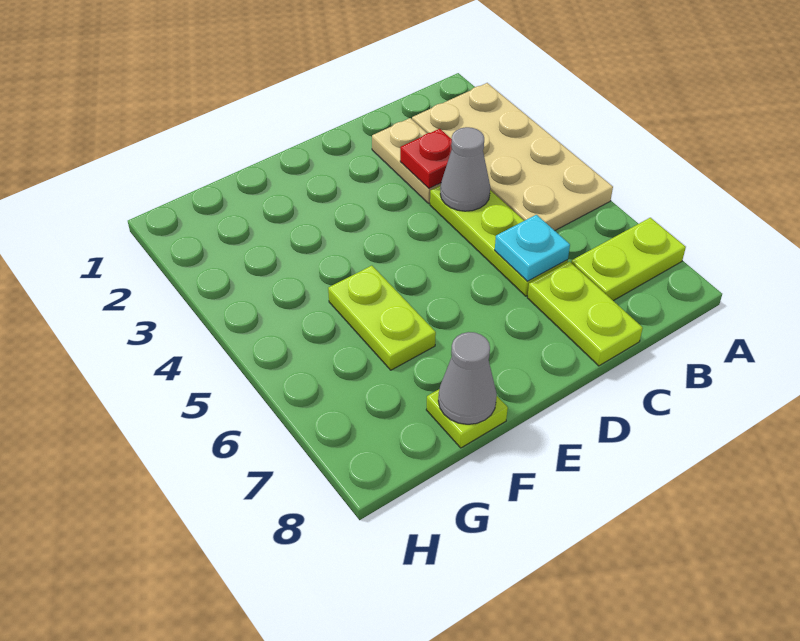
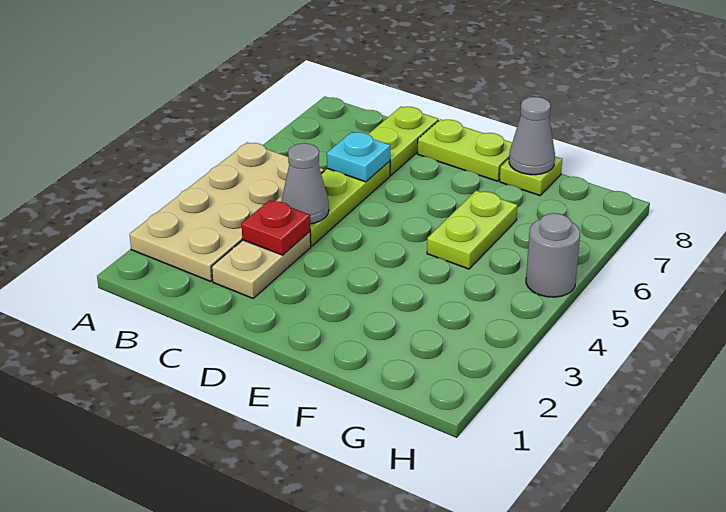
lime plate A7:B7 level 1 -> lime plate D8:E8 level 1
none -> grey round brick H5 level 1

